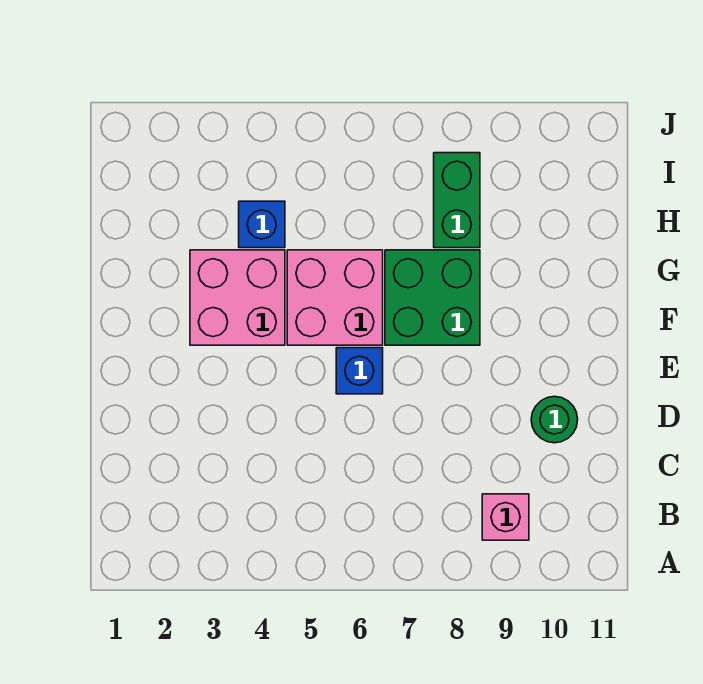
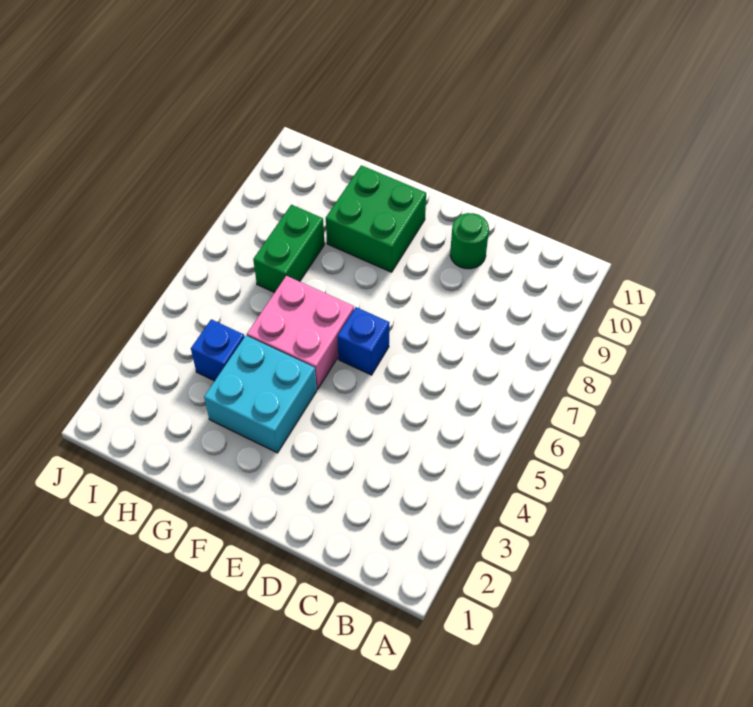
pink brick B9 level 1 -> none
pink brick F3:G4 level 1 -> cyan brick F3:G4 level 1
green brick F7:G8 level 1 -> green brick F9:G10 level 1
green brick H8:I8 level 1 -> green brick H7:H8 level 1

